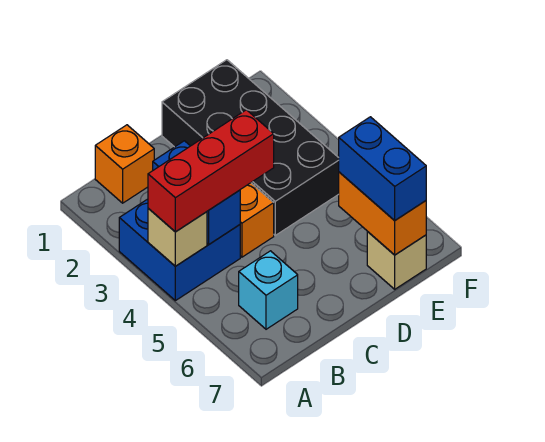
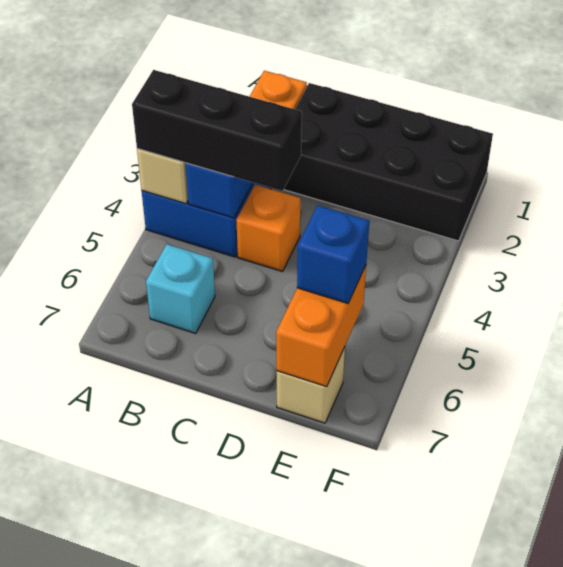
red brick A4:C4 level 3 -> black brick A4:C4 level 3
black brick D1:E4 level 1 -> black brick C1:F2 level 1
blue brick E6:E7 level 3 -> blue brick E6 level 3

